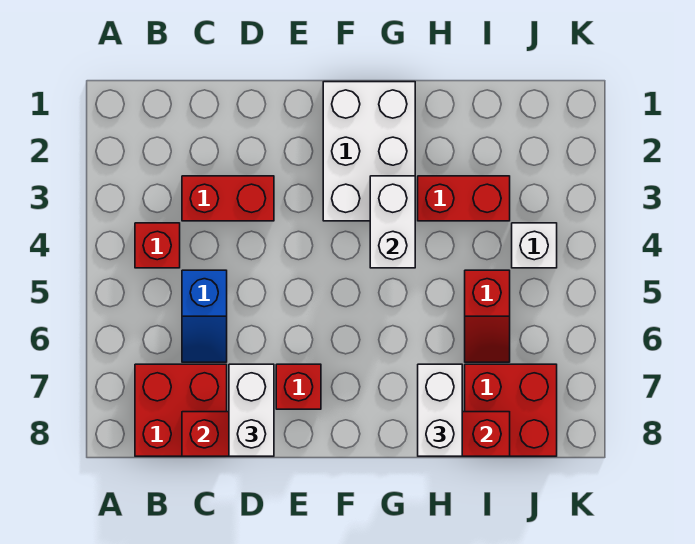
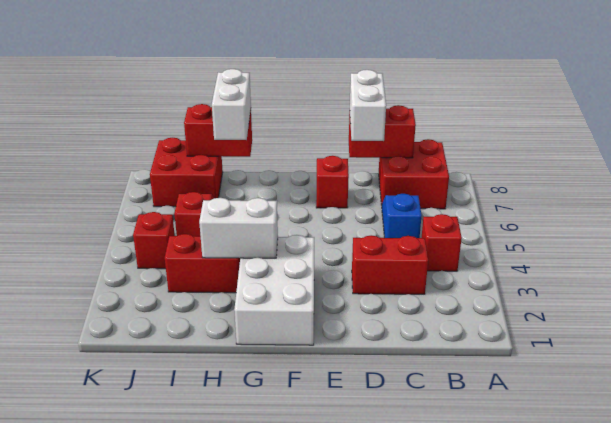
white brick G3:G4 level 2 -> white brick G3:H3 level 2
white brick J4 level 1 -> red brick J4 level 1

